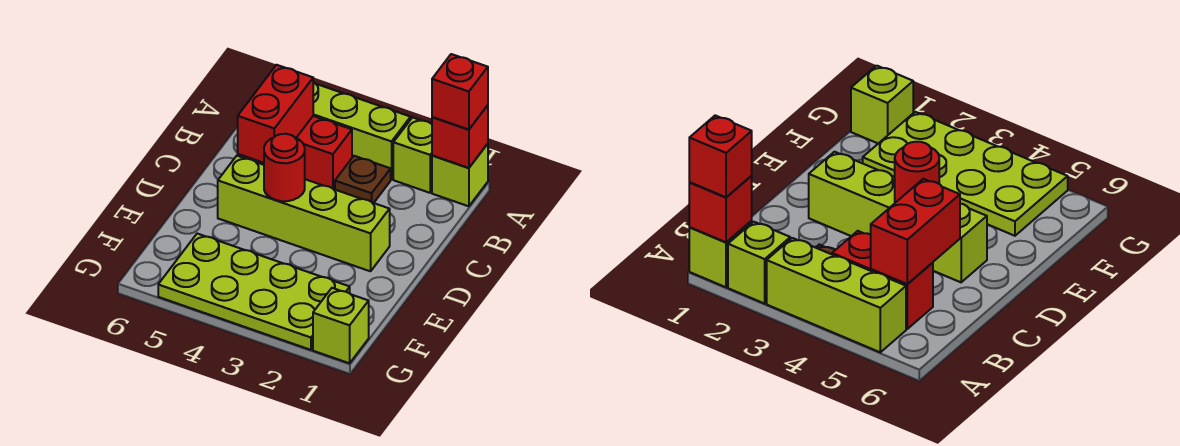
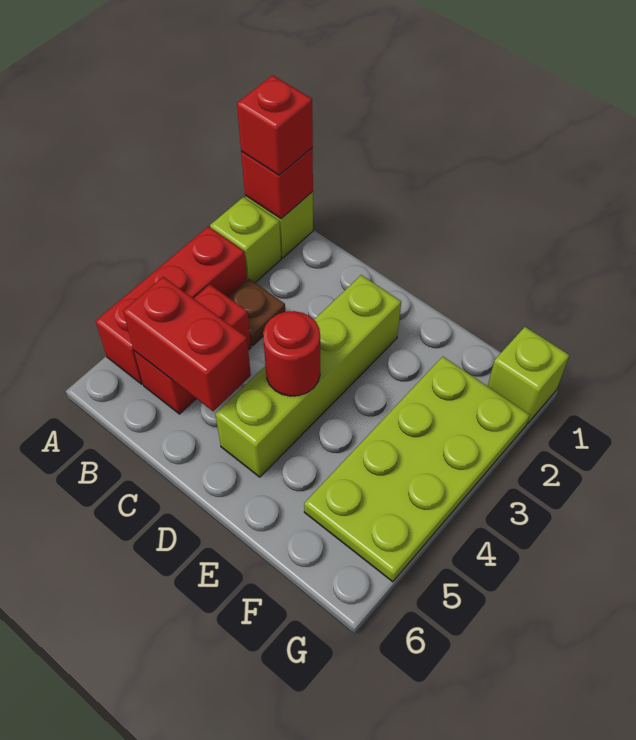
lime brick A3:A5 level 1 -> red brick A3:A5 level 1

